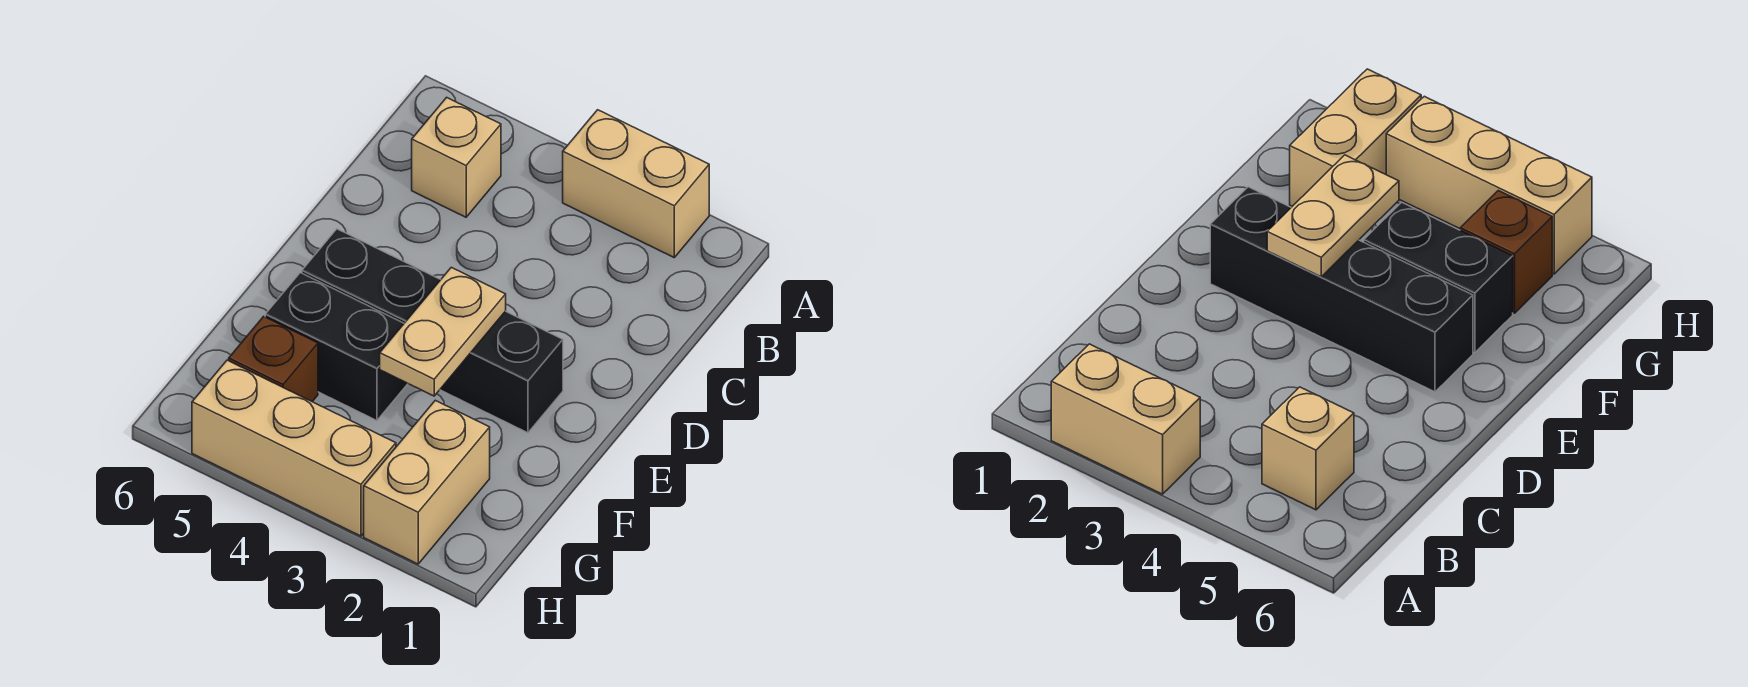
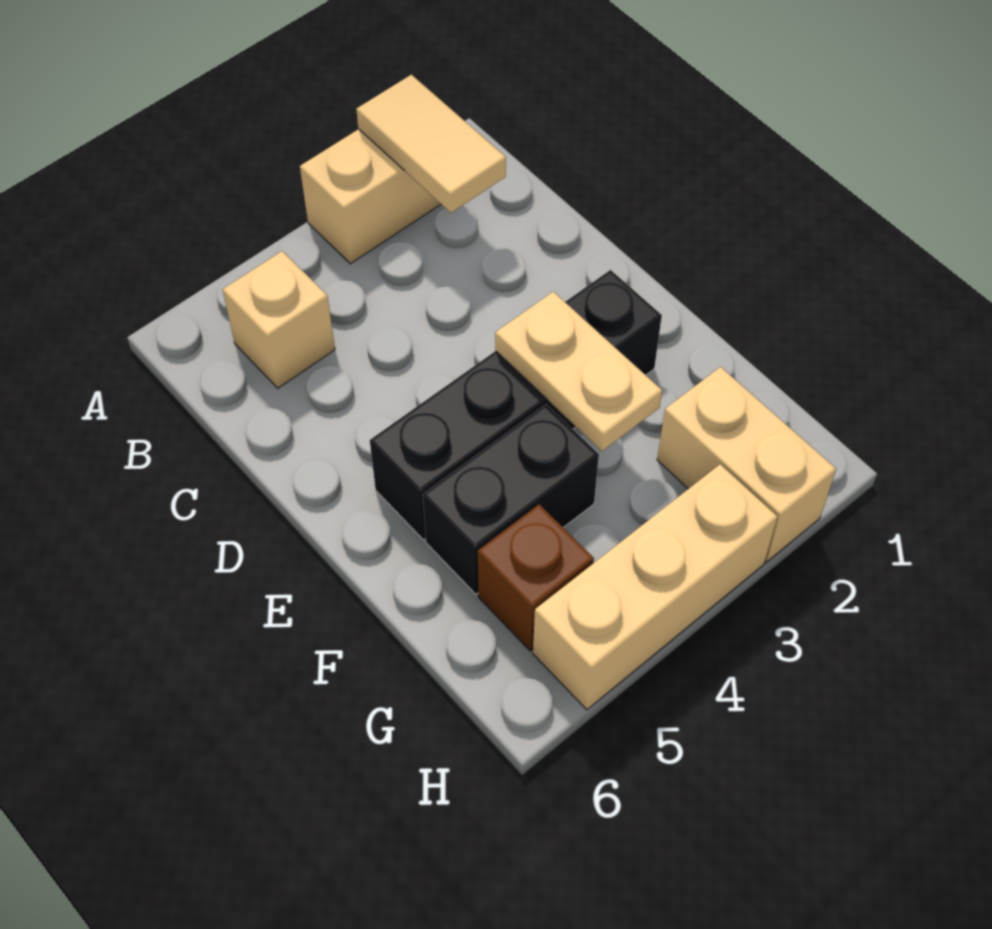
none -> tan tile A2:B2 level 2

